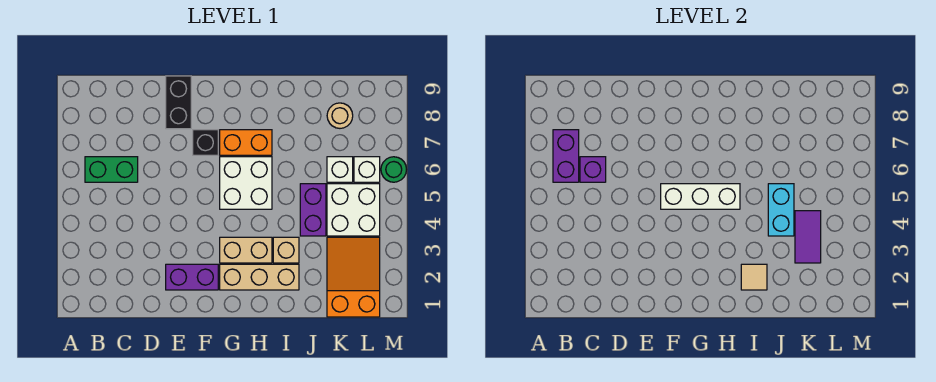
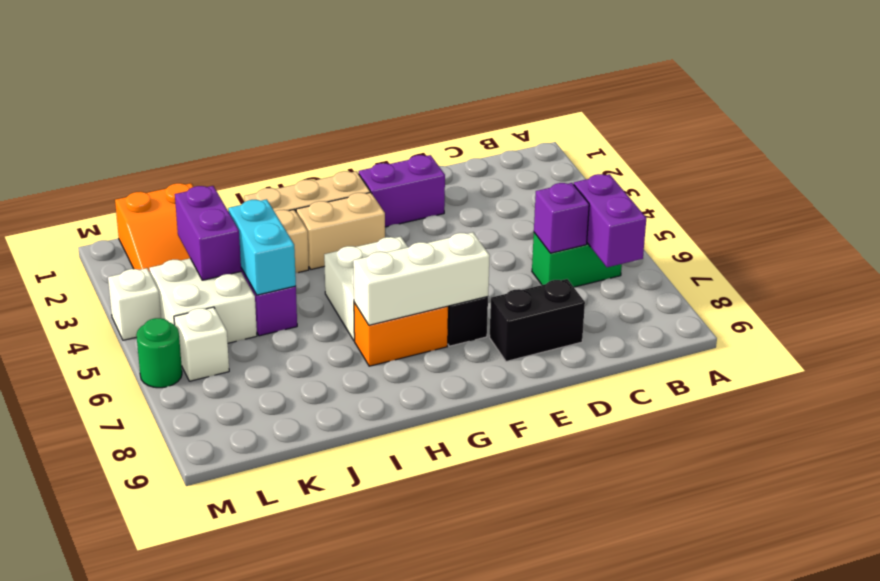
black brick E8:E9 level 1 -> black brick D8:E8 level 1
white brick F5:H5 level 2 -> white brick F7:H7 level 2
tan tile I2 level 2 -> none
purple tile K3:K4 level 2 -> purple brick K3:K4 level 2
white brick K6 level 1 -> white brick M4 level 1
tan round brick K8 level 1 -> none

